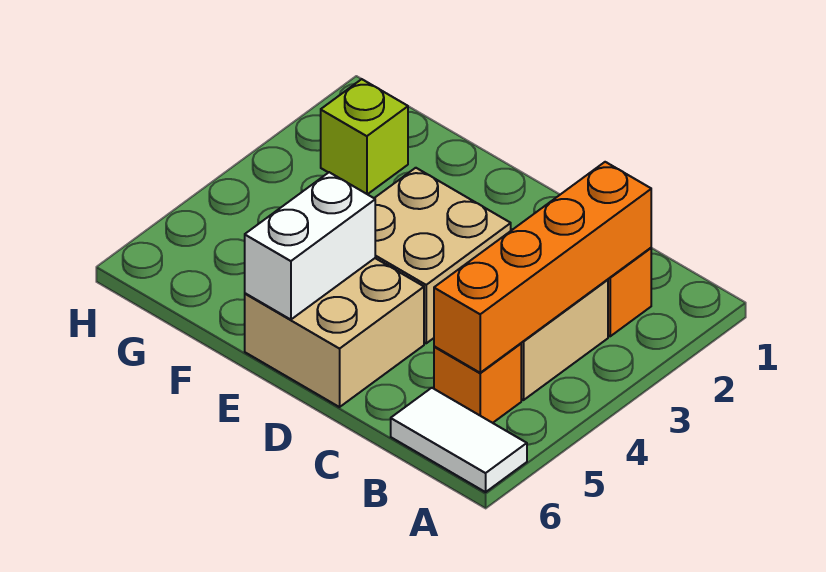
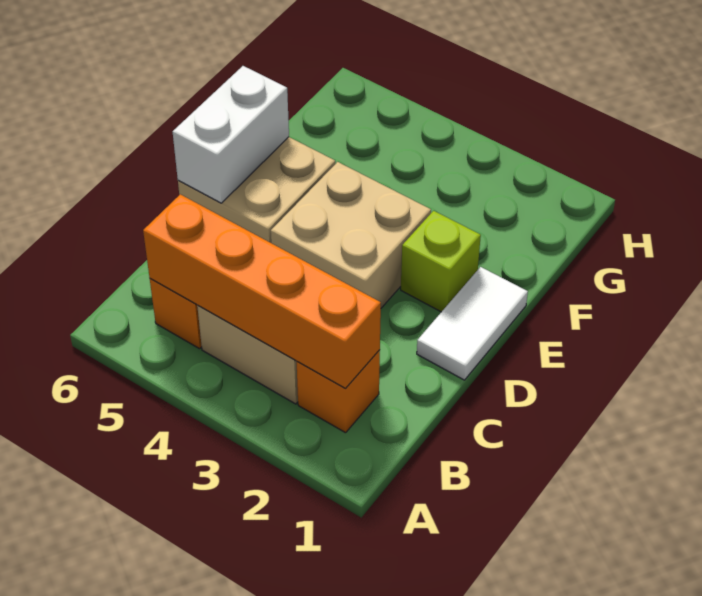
white tile A6:B6 level 1 -> white tile D1:E1 level 1
white brick E5:E6 level 2 -> white brick D6:E6 level 2
lime brick G2 level 1 -> lime brick E2 level 1

